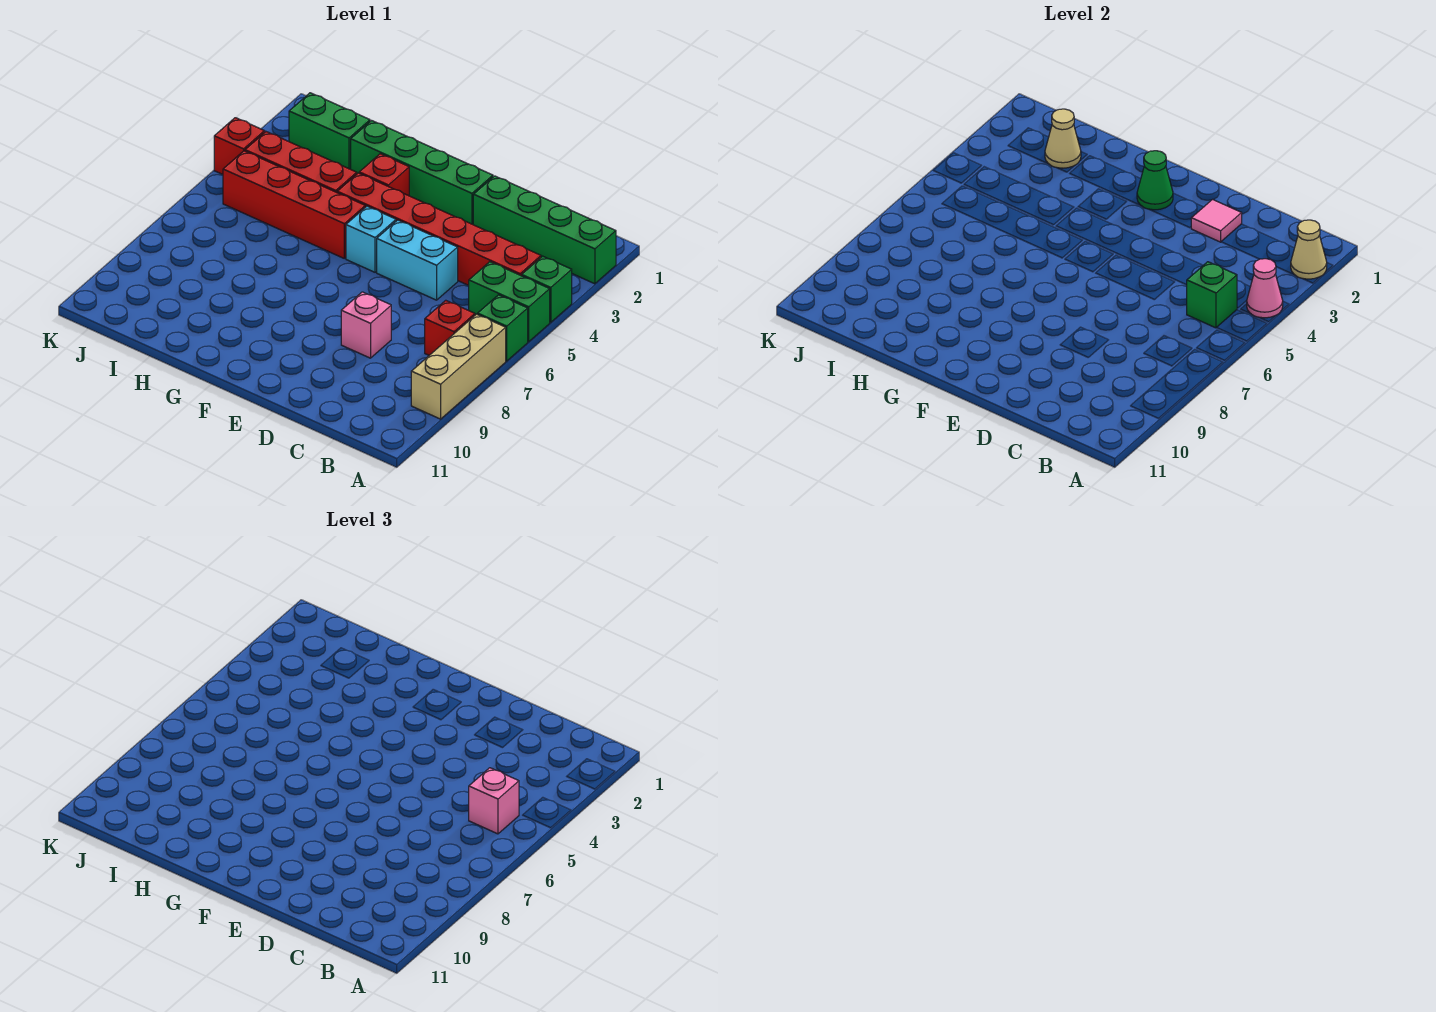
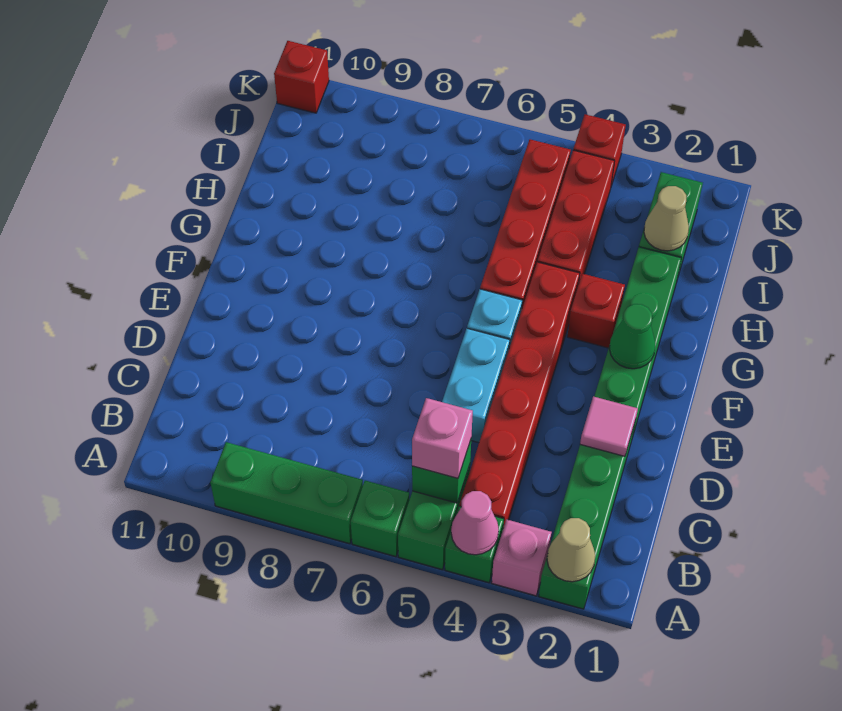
tan brick A7:A9 level 1 -> green brick A7:A9 level 1
red brick B7 level 1 -> red brick K11 level 1
pink brick D8 level 1 -> pink brick A3 level 1

